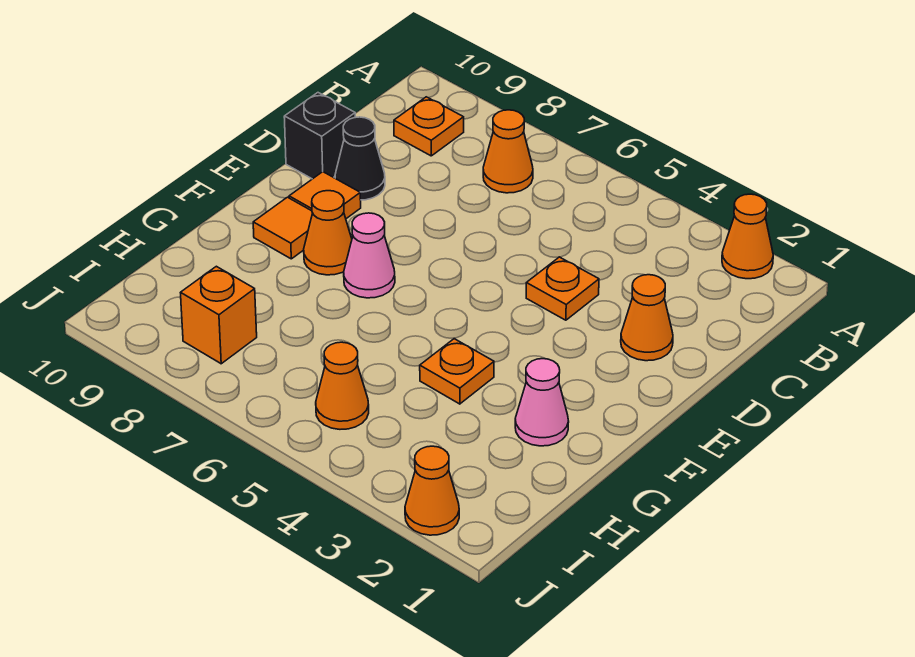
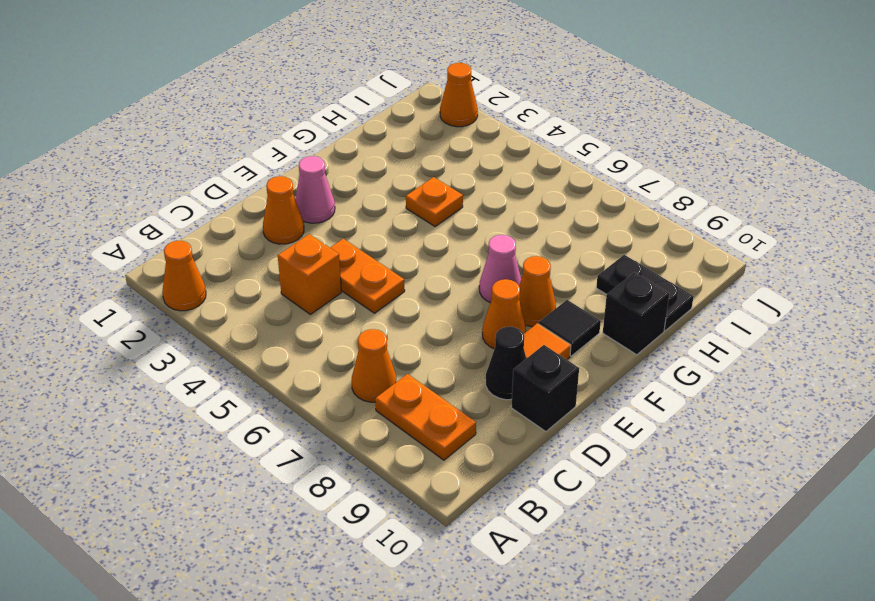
orange plate B9 level 1 -> orange plate B8:B9 level 1
orange plate D4 level 1 -> orange plate D4:D5 level 1
orange tile F9 level 1 -> black tile F9 level 1
pink cone G2 level 1 -> pink cone E2 level 1
none -> black brick G10 level 1
none -> black plate H9:H10 level 1
orange cone I5 level 1 -> orange cone E8 level 1
orange brick I8 level 1 -> orange brick C4 level 1

